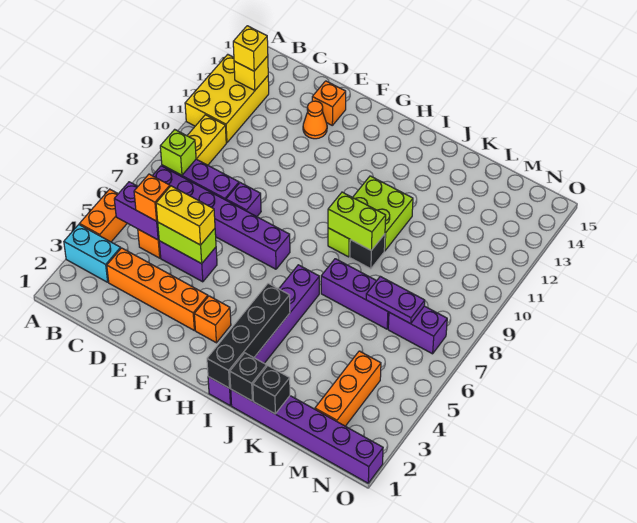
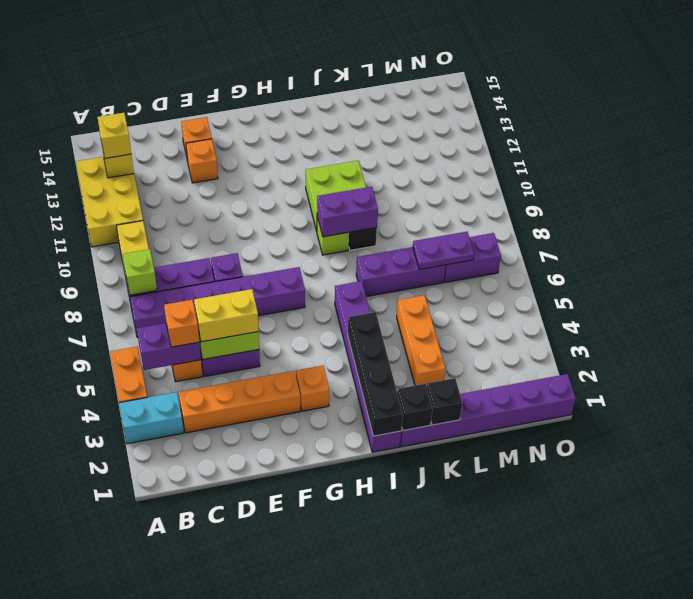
orange cone E13 level 1 -> orange brick E13 level 1
lime brick I9:J9 level 2 -> purple brick I9:J9 level 2
orange brick M2:M4 level 1 -> orange brick K3:K5 level 1

